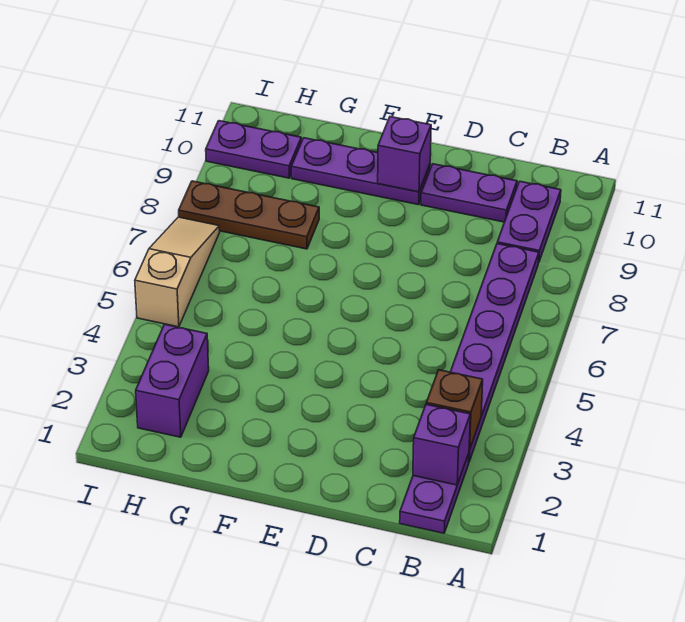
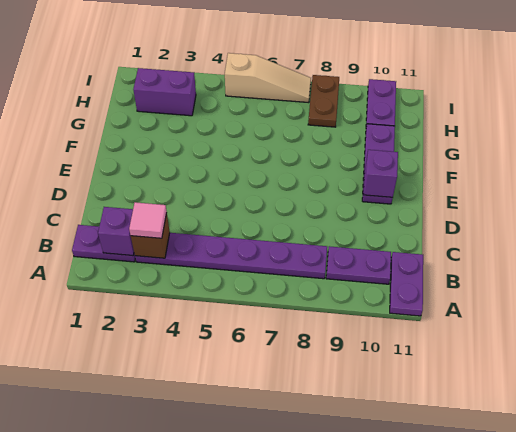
none -> pink tile B3 level 3
purple plate C10:D10 level 1 -> purple plate A11:B11 level 1
brown plate G8:I8 level 1 -> brown plate H8:I8 level 1

